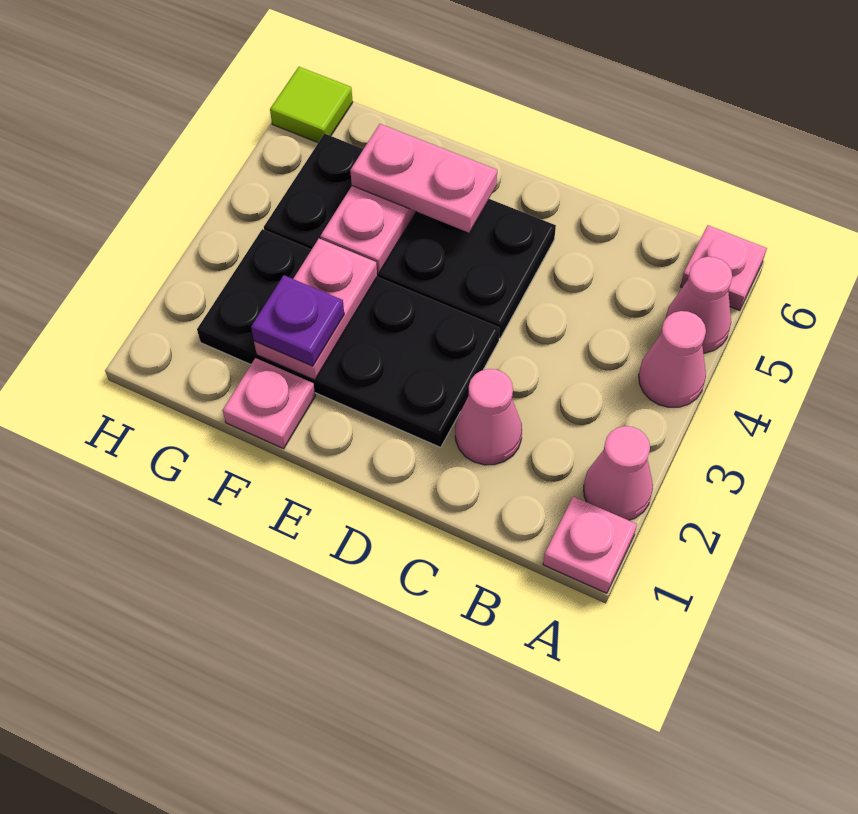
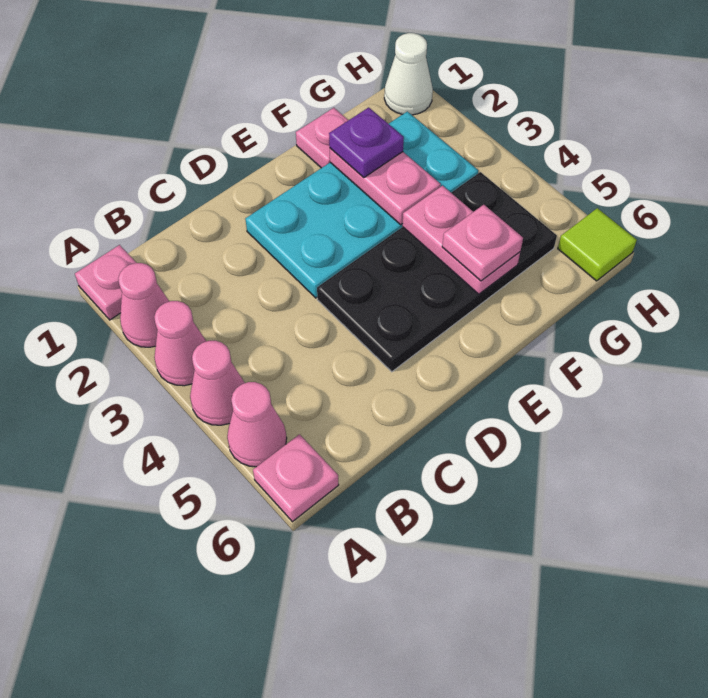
pink cone C2 level 1 -> pink cone A3 level 1
black plate D2:G3 level 1 -> cyan plate D2:G3 level 1
pink plate E5:F5 level 3 -> pink plate F5 level 3
none -> white cone H1 level 1

